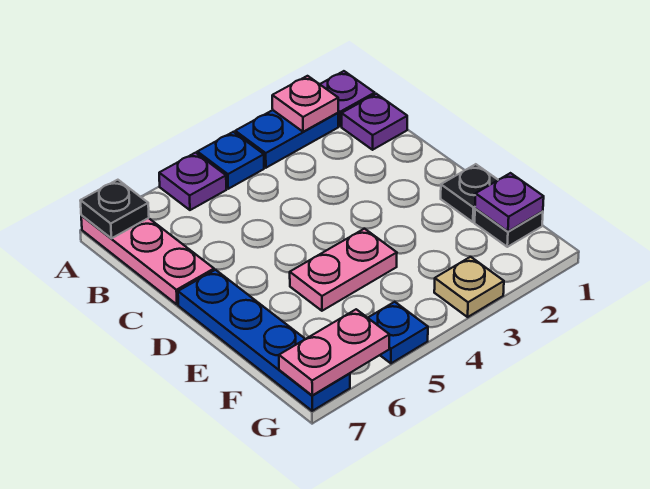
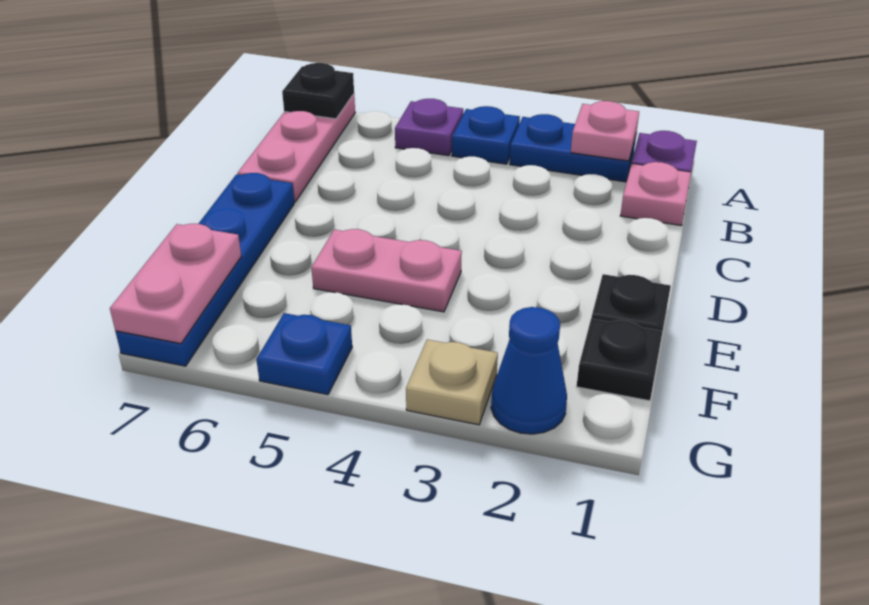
purple plate B1 level 1 -> pink plate B1 level 1
purple plate F1 level 2 -> none
none -> blue cone G2 level 1
pink plate G6:G7 level 2 -> pink plate F7:G7 level 2

